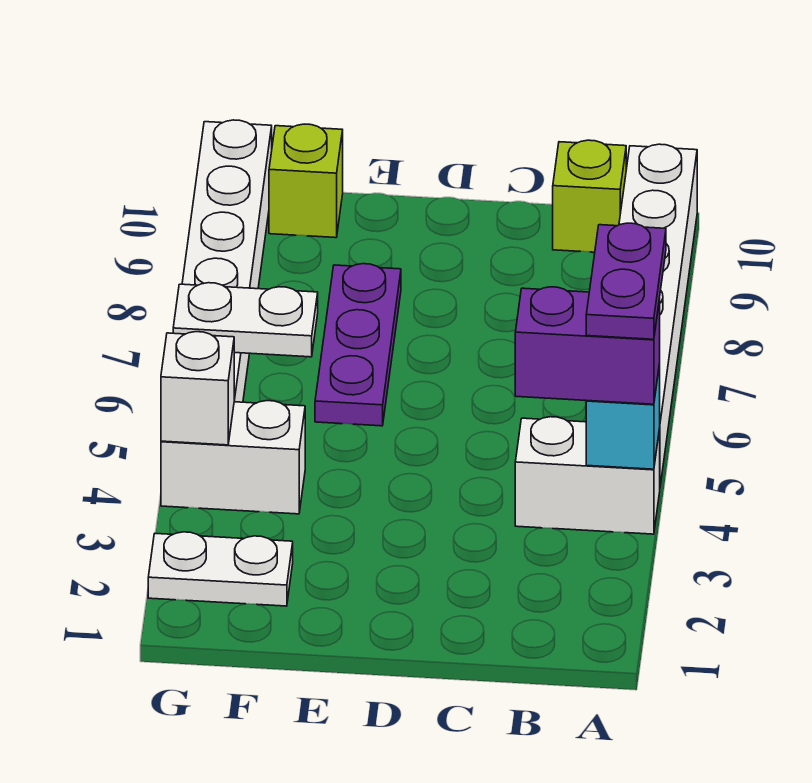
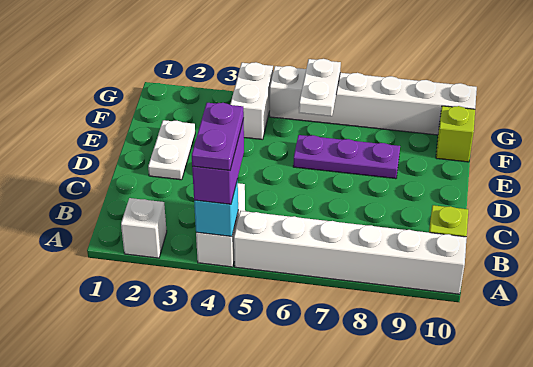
purple plate A4:A5 level 4 -> purple plate A4:B4 level 4
white plate F2:G2 level 1 -> white plate D2:E2 level 1
white brick G4 level 2 -> white brick A2 level 1

